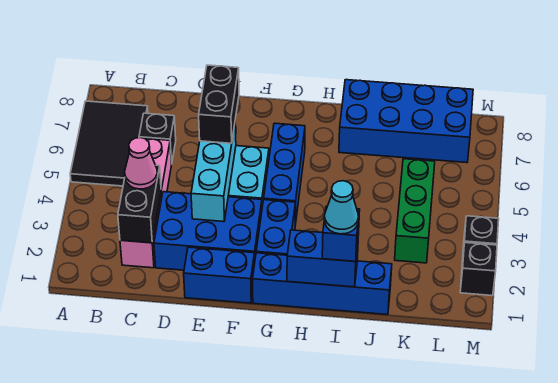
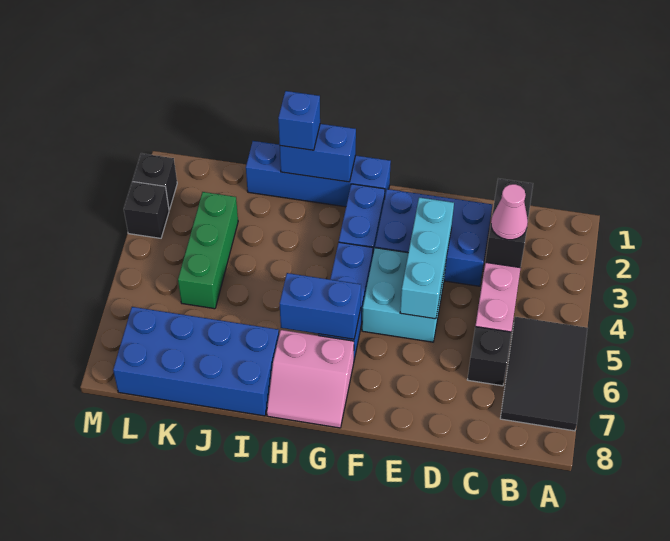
blue brick E1:F1 level 1 -> blue brick G6:H6 level 2
black brick E5:E6 level 3 -> none
none -> pink slope G7:H8 level 1 top 7
cyan cone I1 level 4 -> none

